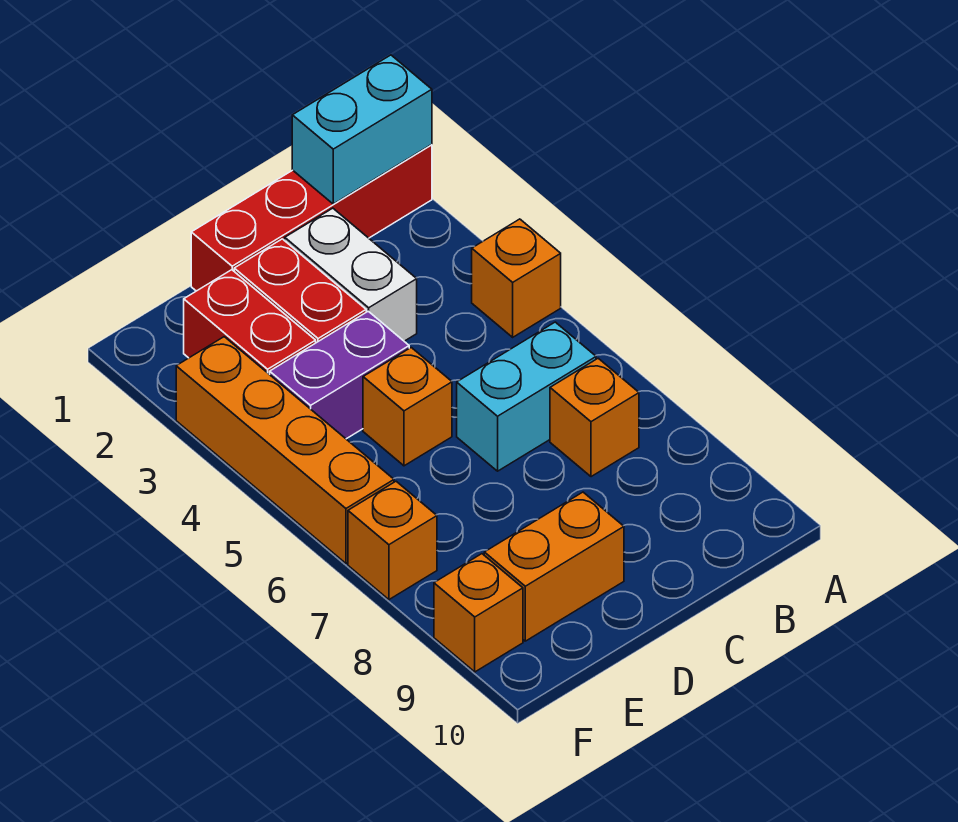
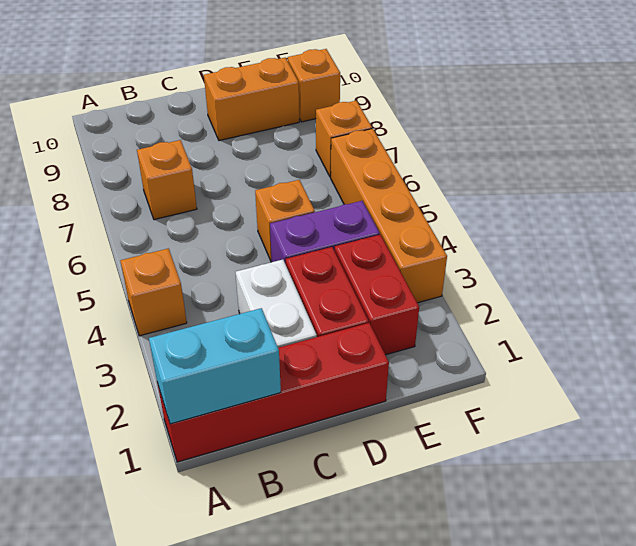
cyan brick B6:C6 level 1 -> none

